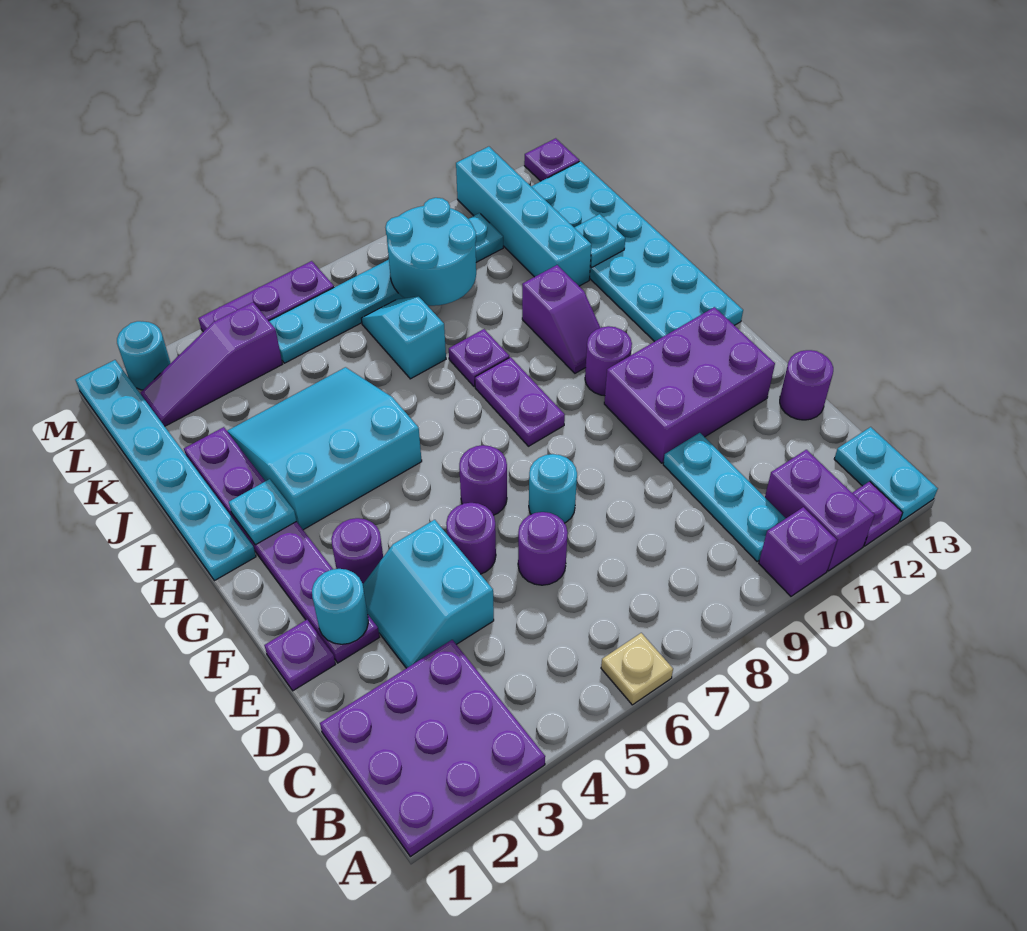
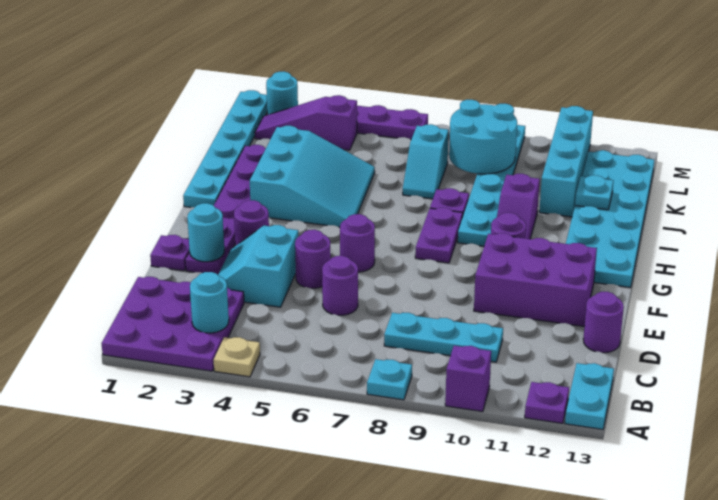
tan plate A6 level 1 -> tan plate A4 level 1
purple brick A11:B11 level 1 -> none
cyan plate B10:D10 level 1 -> cyan plate C8:C10 level 1
cyan round brick E7 level 1 -> cyan round brick B3 level 2
cyan plate H2 level 2 -> cyan plate A8 level 1
cyan slope H3:J5 level 1 top H -> cyan slope H3:J5 level 1 top 3
cyan slope J7:K7 level 1 top J -> cyan slope J7:K7 level 1 top K
cyan plate L5:L10 level 1 -> cyan plate H9:M9 level 1
purple plate M13 level 1 -> none

